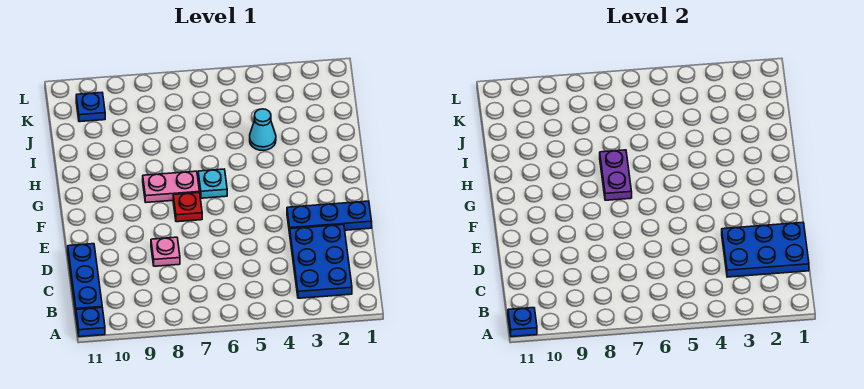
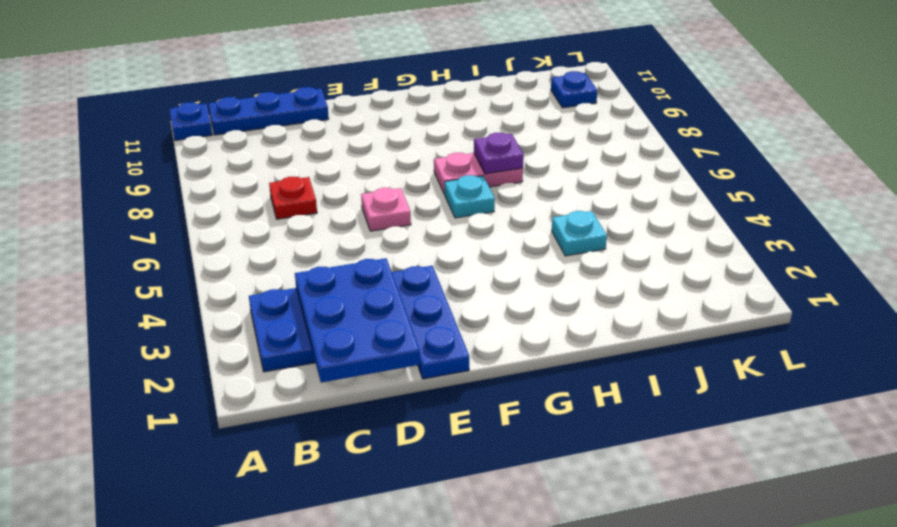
blue plate A11 level 2 -> none
pink plate D8 level 1 -> pink plate E6 level 1
red plate F7 level 1 -> red plate C7 level 1
pink plate G7:G8 level 1 -> pink plate G7:H7 level 1
purple plate G7:H7 level 2 -> purple plate H7 level 2
cyan cone I4 level 1 -> cyan plate I4 level 1

